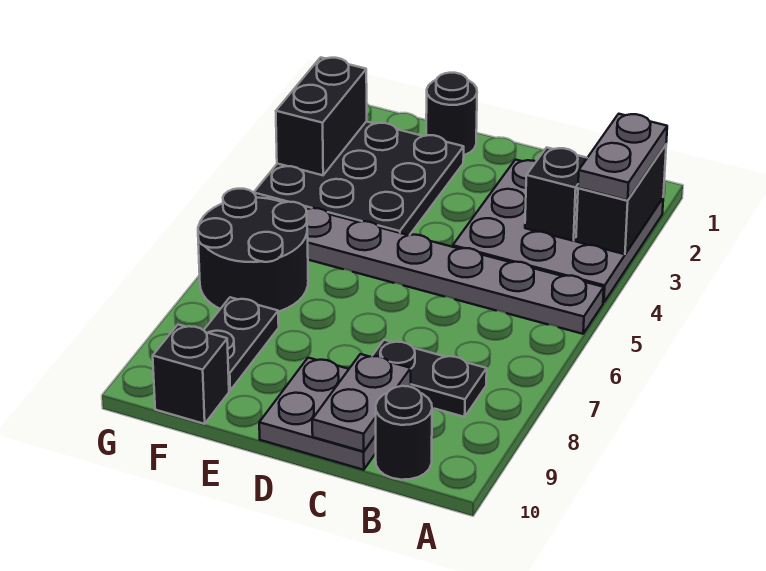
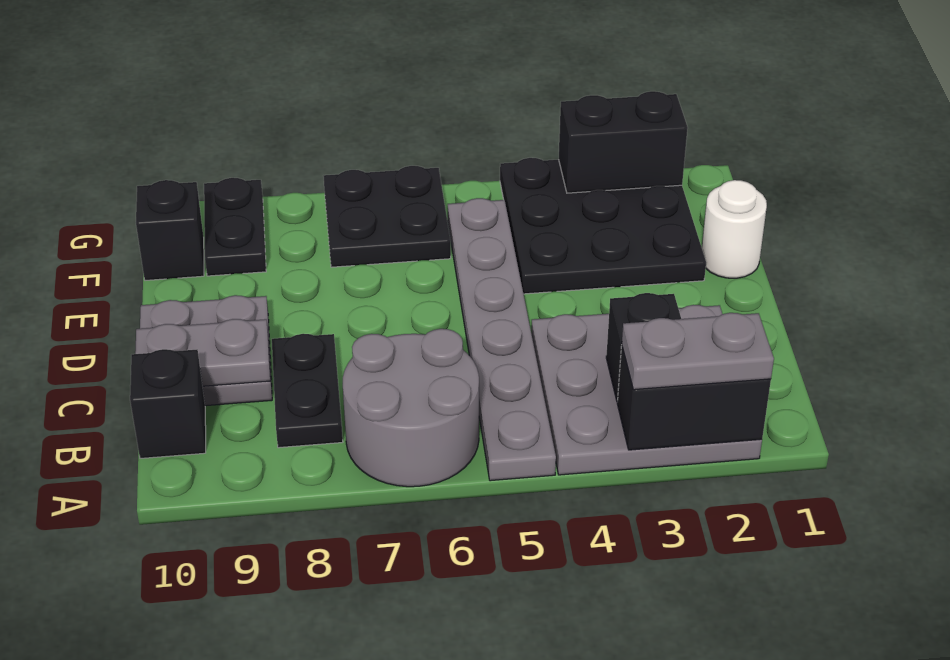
none -> grey round brick A6:B7 level 1
black round brick B10 level 1 -> black brick B10 level 1
black round brick E1 level 1 -> white round brick E1 level 1
black round brick F6:G7 level 1 -> black plate F6:G7 level 1
black plate F8:F9 level 1 -> black plate F9:G9 level 1

